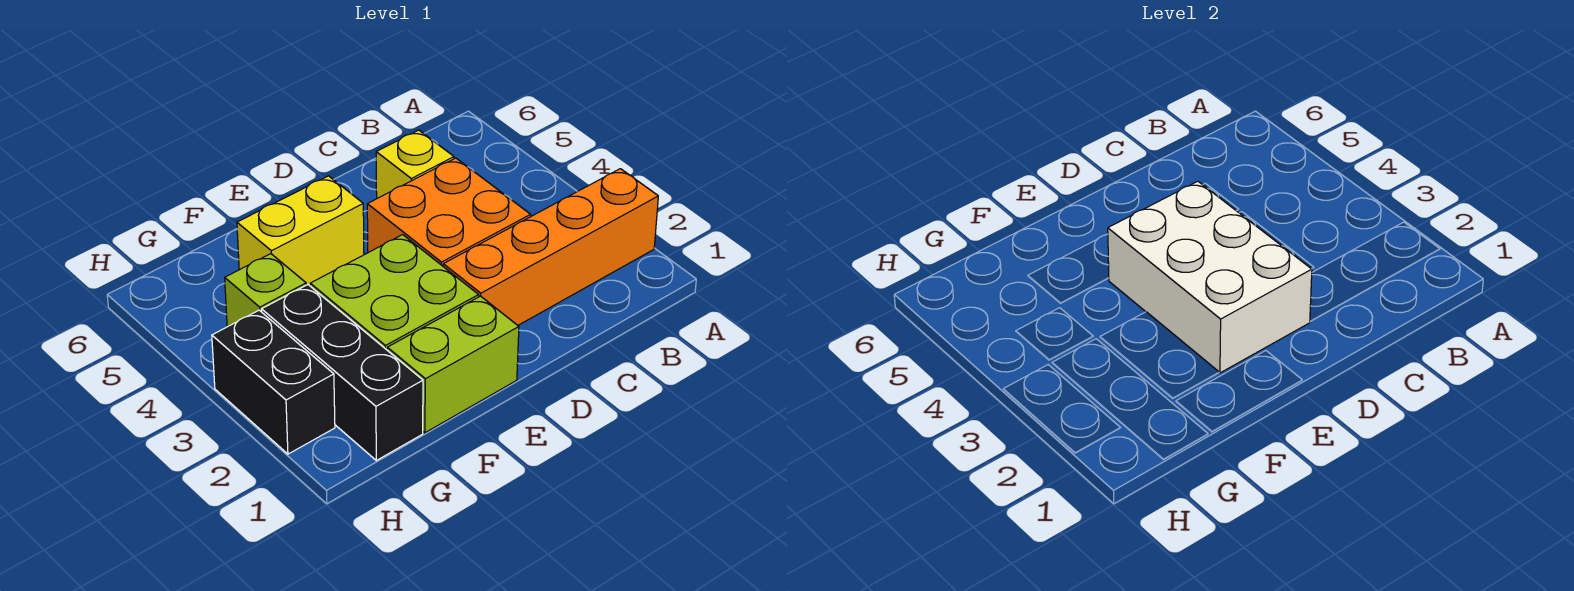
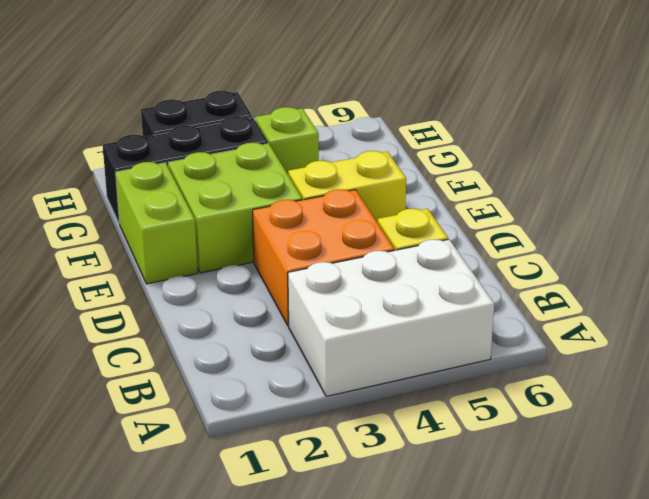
orange brick A2:D2 level 1 -> none
white brick D2:E4 level 2 -> white brick A3:B5 level 1
yellow brick E5:F5 level 1 -> yellow brick E4:E5 level 1

